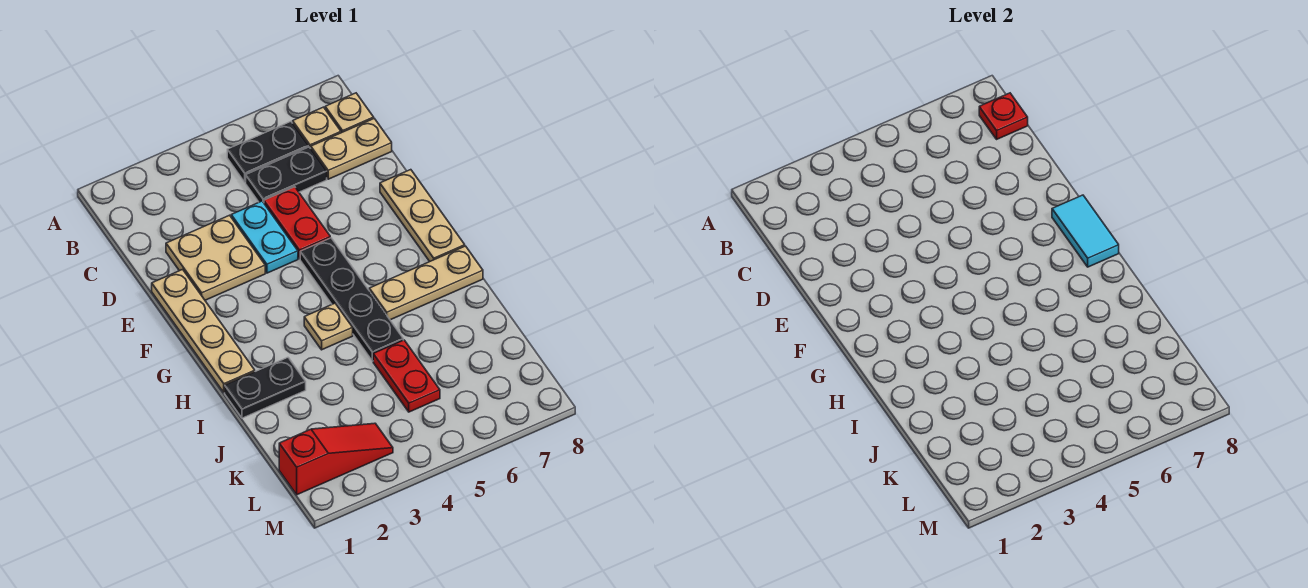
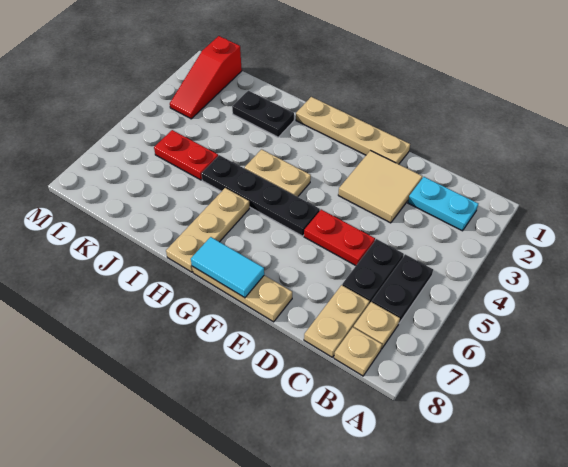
red plate B8 level 2 -> none
tan plate D2:E3 level 1 -> tan tile D2:E3 level 1
cyan plate D4:E4 level 1 -> cyan plate B2:C2 level 1
tan plate H4 level 1 -> tan plate G4:H4 level 1
black plate I1:I2 level 1 -> black plate I2:J2 level 1

